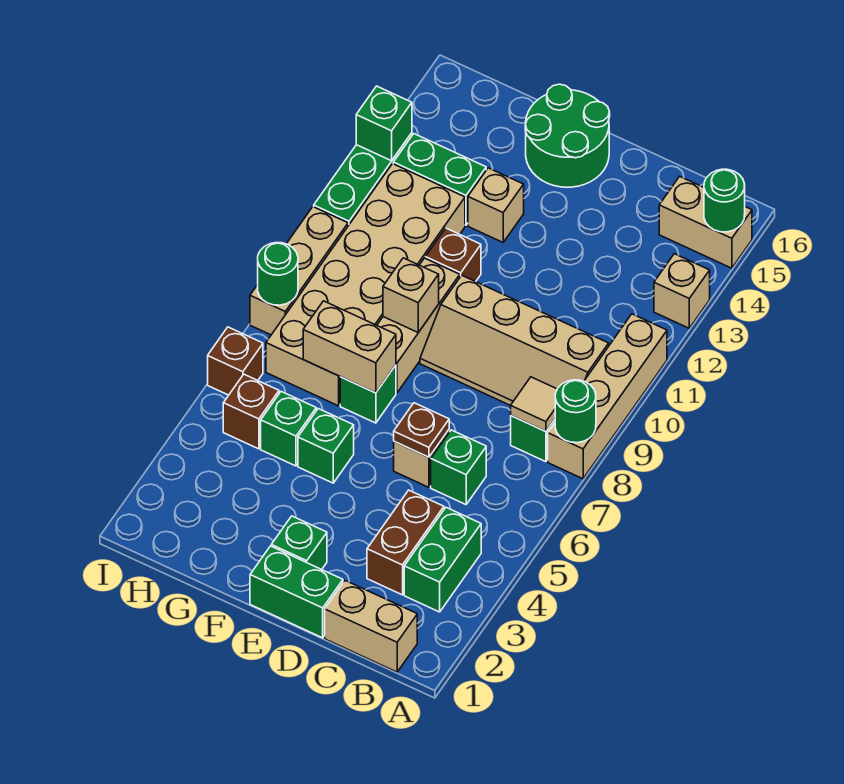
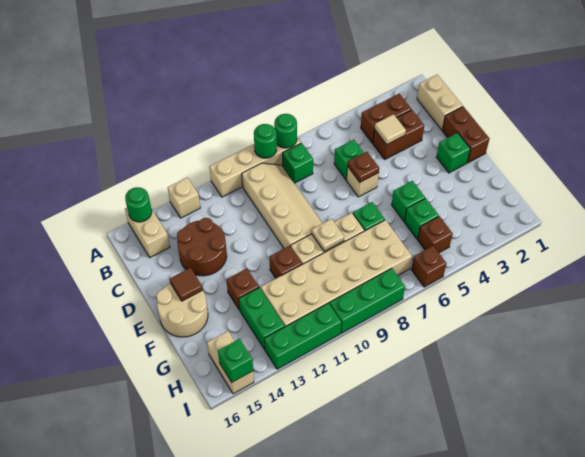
green brick B3:B4 level 1 -> brown brick B3:B4 level 1
tan tile B8 level 2 -> tan tile C4 level 2
none -> brown round brick C13:D14 level 1
green brick D1:E1 level 1 -> brown brick D1:E1 level 1
green round brick E15:F16 level 1 -> tan round brick E15:F16 level 1
none -> brown tile E15 level 2
tan brick F7:G7 level 2 -> tan brick H15:I15 level 1
tan brick F9 level 2 -> tan plate F9 level 2
tan brick F13 level 1 -> brown brick F13 level 1
tan brick I8:I10 level 1 -> green brick I8:I10 level 1
green round brick I8 level 2 -> green round brick A9 level 2
green brick I13 level 2 -> green brick I15 level 2

